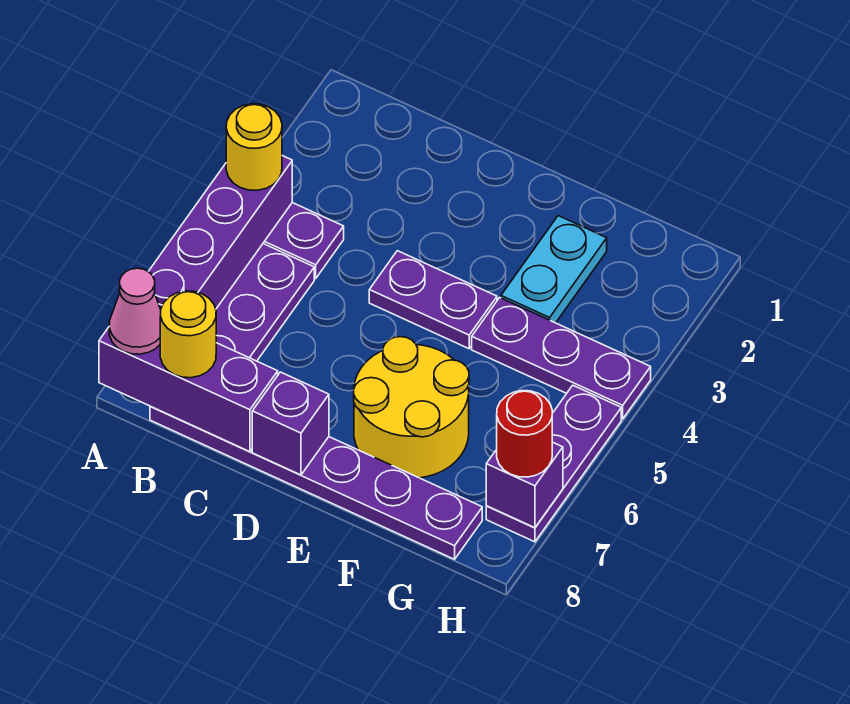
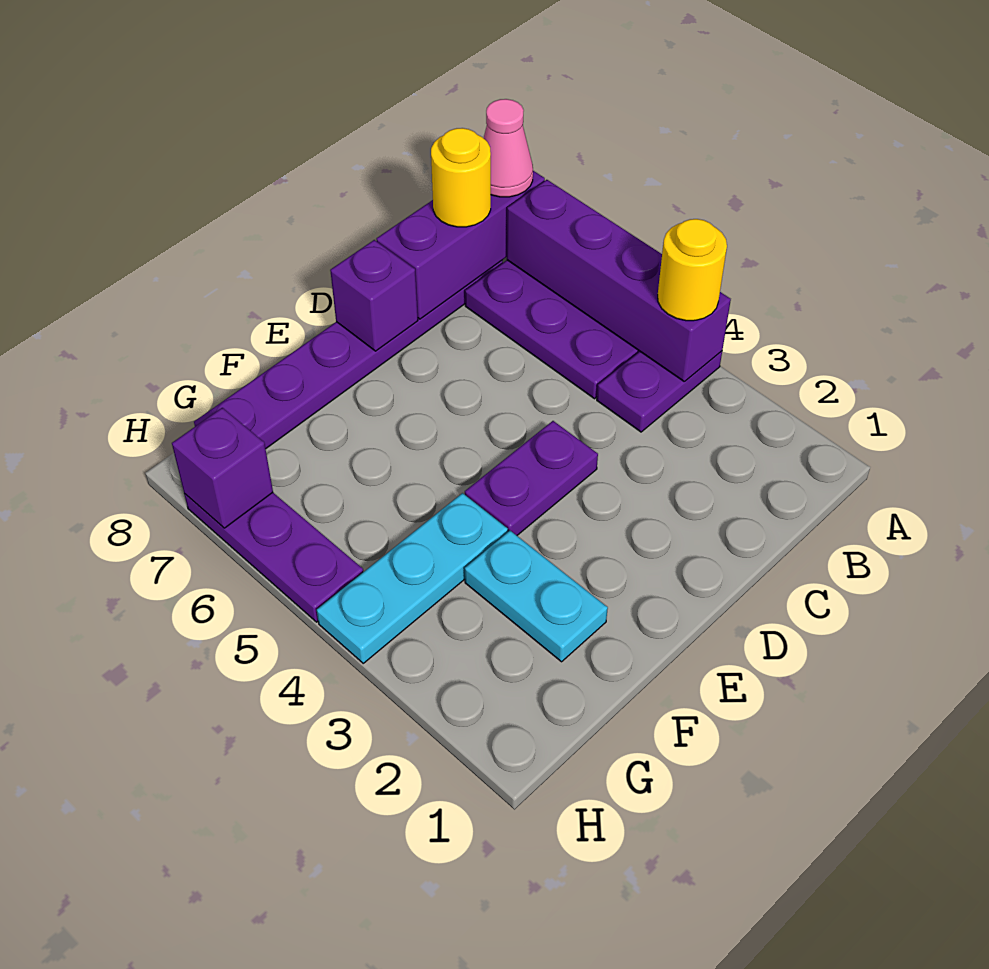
yellow round brick E6:F7 level 1 -> none
purple plate F4:H4 level 1 -> cyan plate F4:H4 level 1
red round brick H7 level 3 -> none

